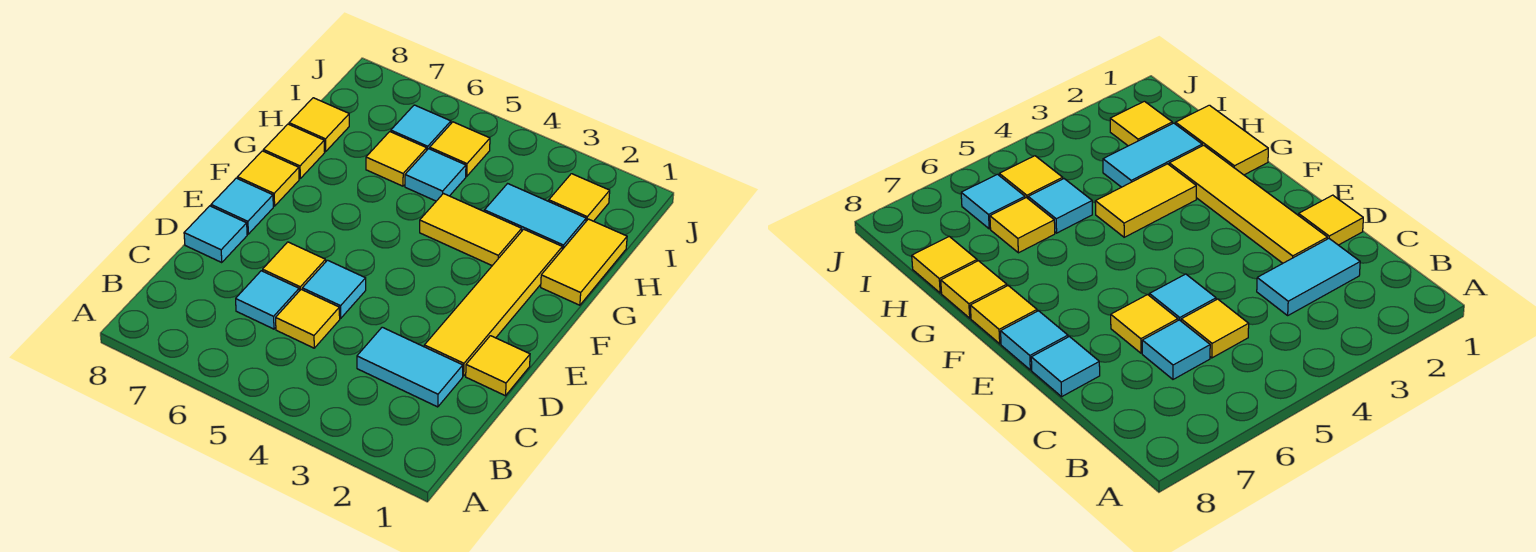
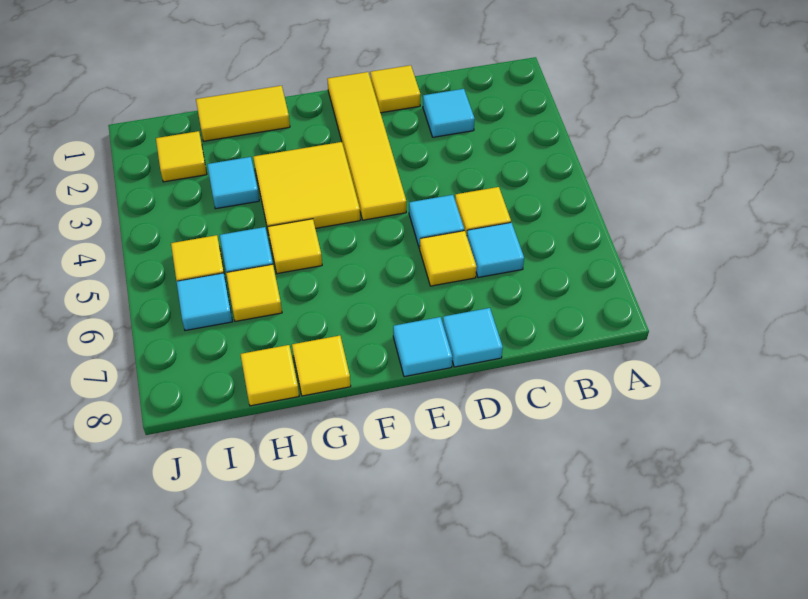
cyan tile C2:C3 level 1 -> cyan tile C2 level 1
yellow tile D2:G2 level 1 -> yellow tile E1:E4 level 1
yellow tile F8 level 1 -> yellow tile G5 level 1
yellow tile G3:G4 level 1 -> yellow tile F3:G4 level 1
cyan tile H2:H3 level 1 -> cyan tile H3 level 1

